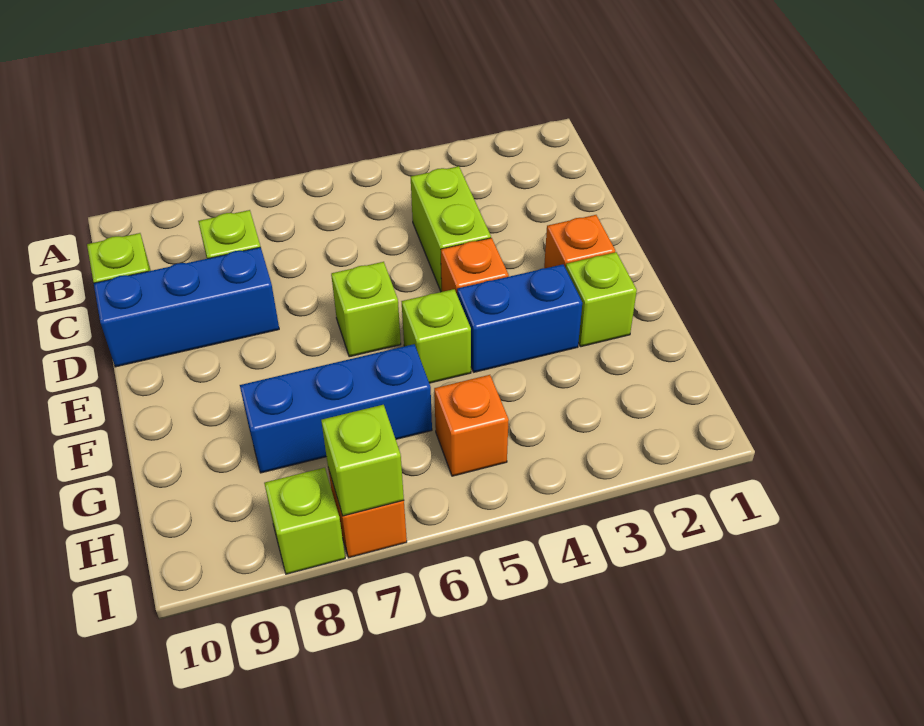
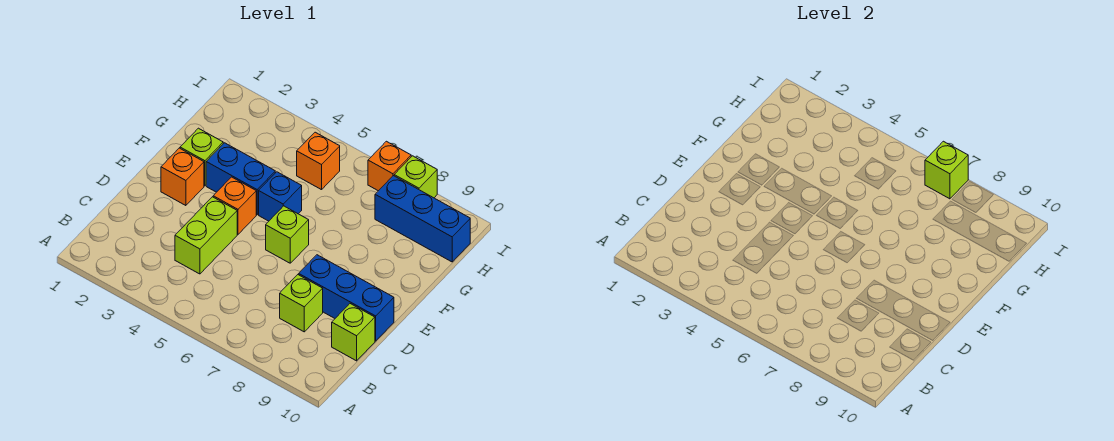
lime brick F5 level 1 -> blue brick F5 level 1
blue brick G6:G8 level 1 -> blue brick H8:H10 level 1

